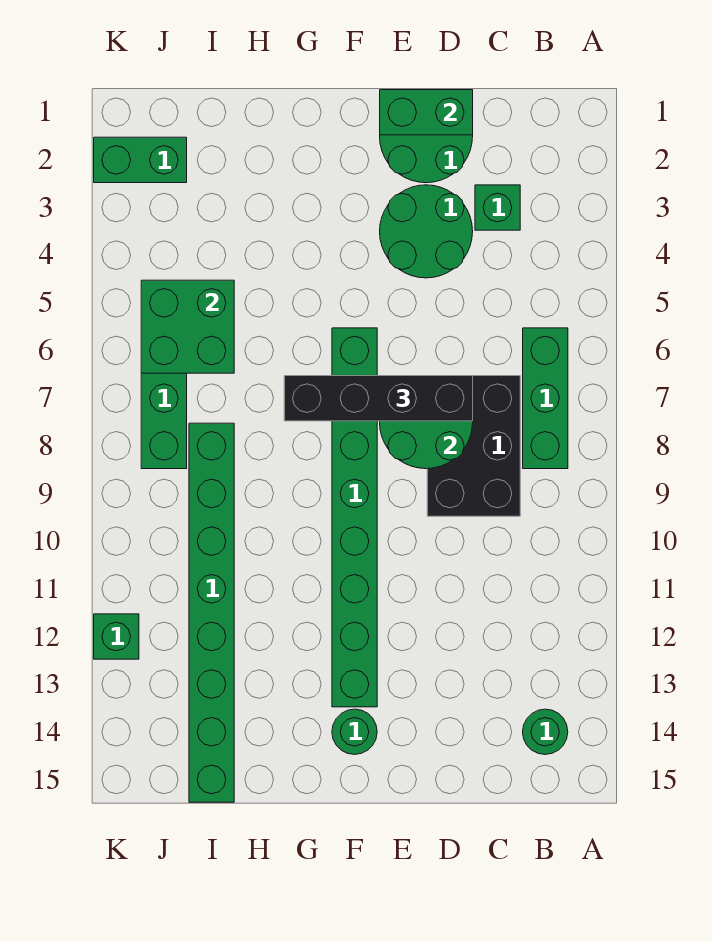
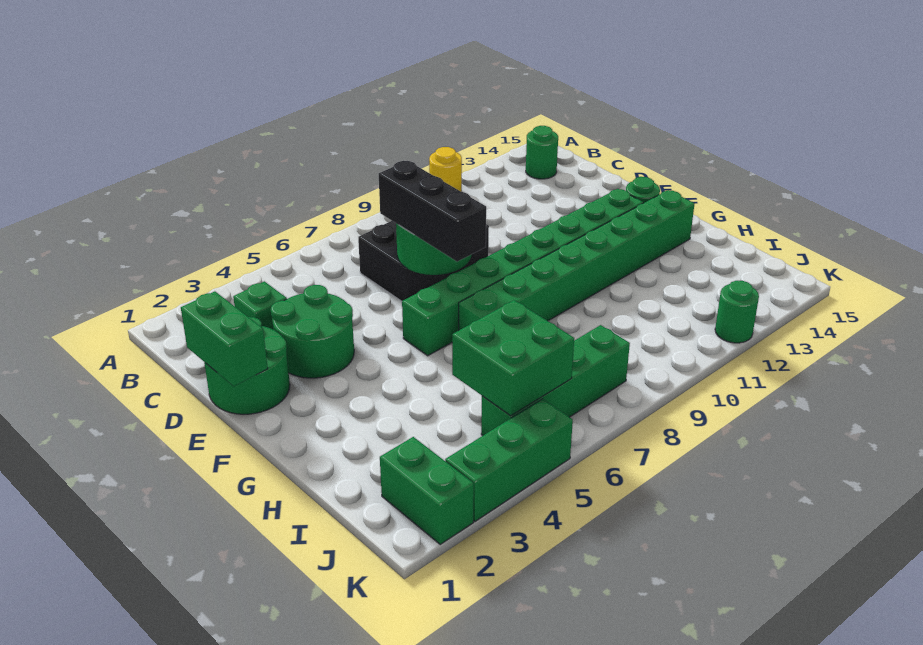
none -> yellow round brick A11 level 1
green brick B6:B8 level 1 -> green brick K3:K5 level 1
black brick D7:G7 level 3 -> black brick D7:F7 level 3
green brick I8:I15 level 1 -> green brick G7:G14 level 1
green brick K12 level 1 -> green round brick K12 level 1

